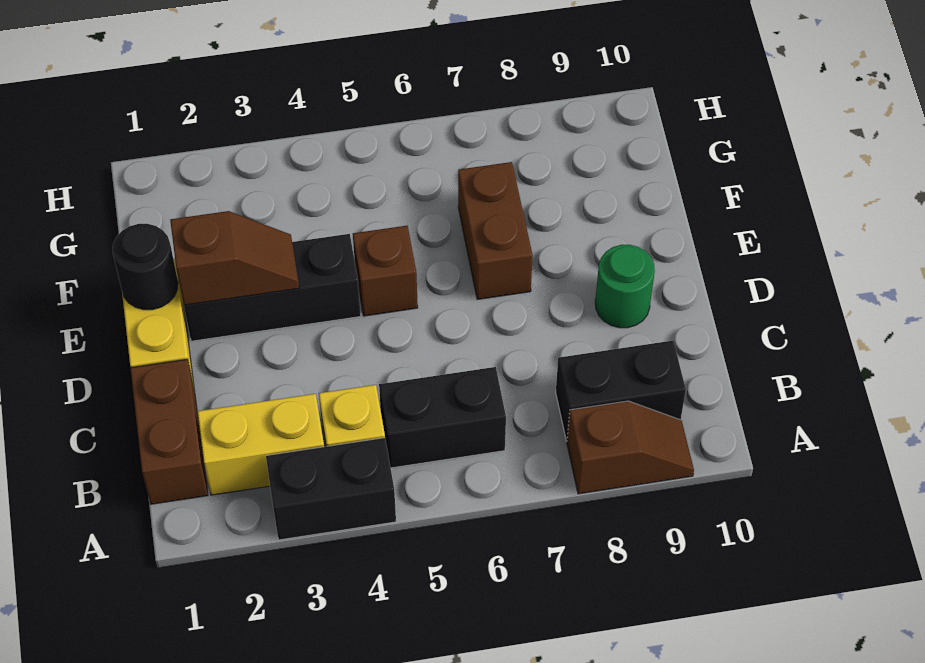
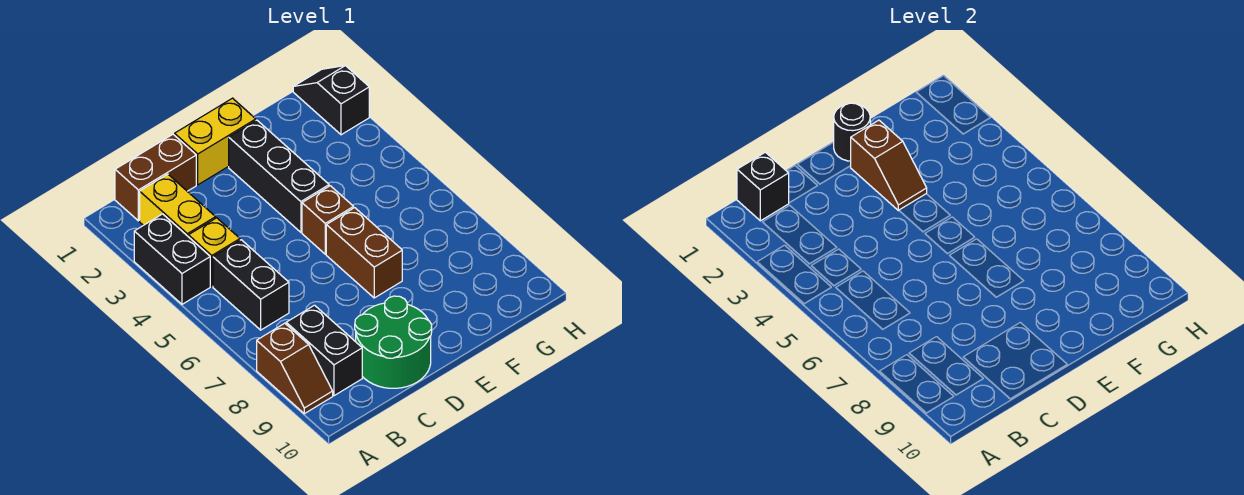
none -> black brick B1 level 2
green round brick D9 level 1 -> green round brick C9:D10 level 1
brown brick E7:F7 level 1 -> brown brick E6:E7 level 1
none -> black slope H1:H2 level 1 top 2

